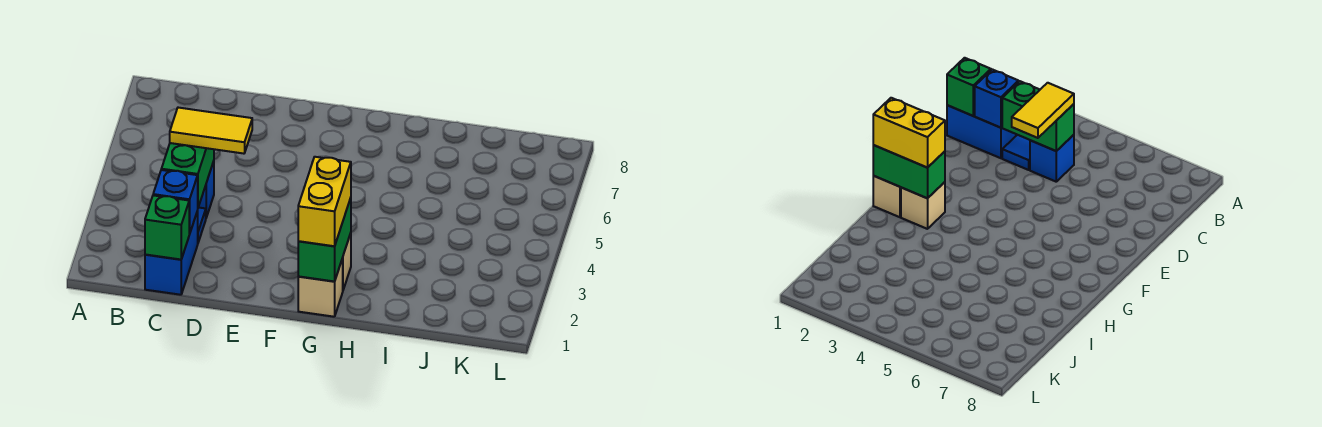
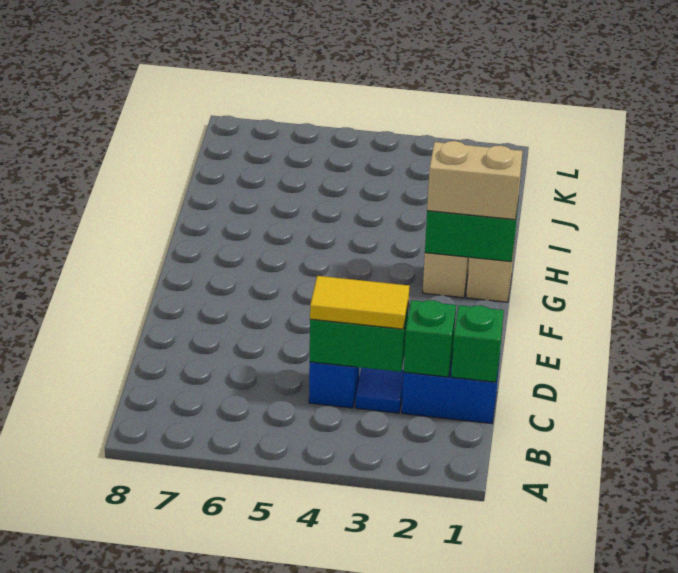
blue brick C2 level 2 -> green brick C2 level 2
yellow tile C4:D4 level 3 -> yellow tile C3:C4 level 3
yellow brick G1:G2 level 3 -> tan brick G1:G2 level 3

